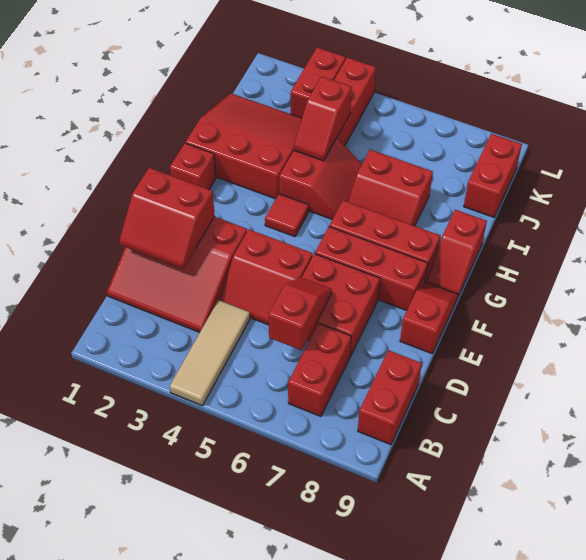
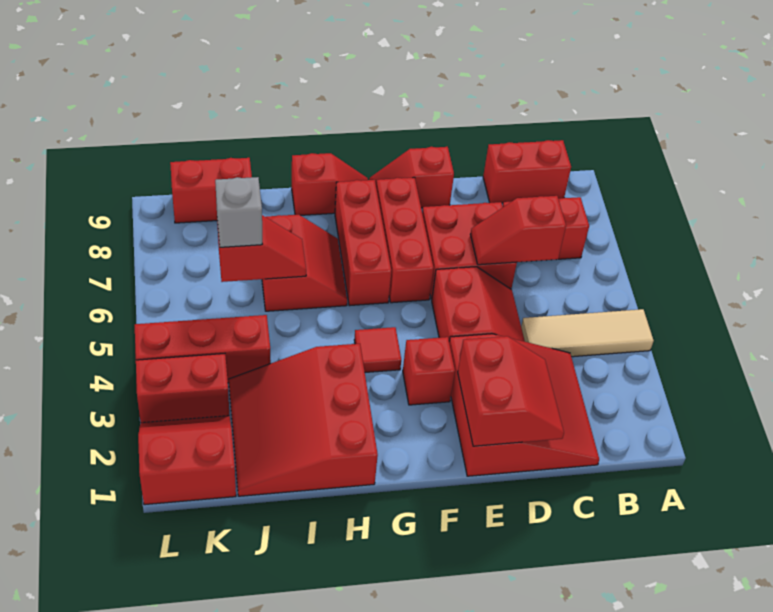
red brick G1 level 1 -> red brick F3 level 1
red slope H4:I5 level 1 top 4 -> red slope K1:L2 level 1 top 1
red slope I4:J4 level 2 top J -> red slope I6:J6 level 2 top J
none -> grey brick J6 level 3

